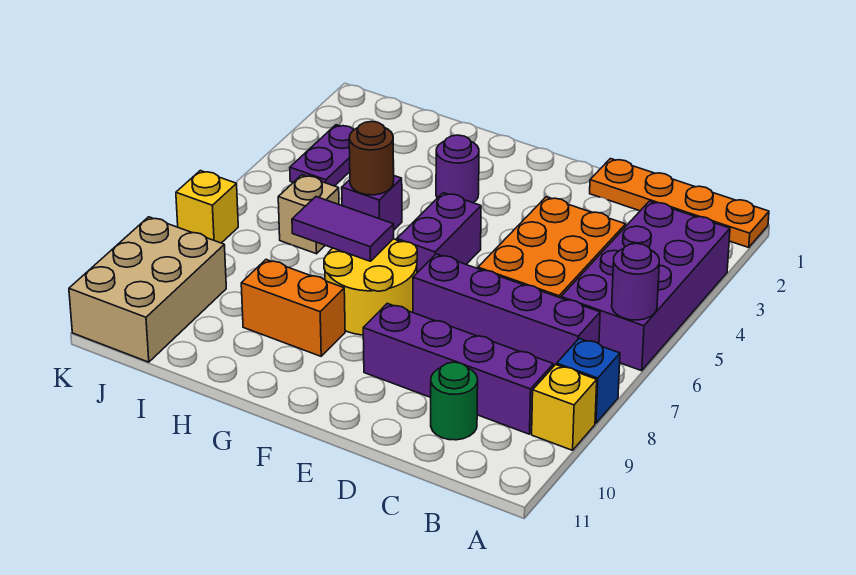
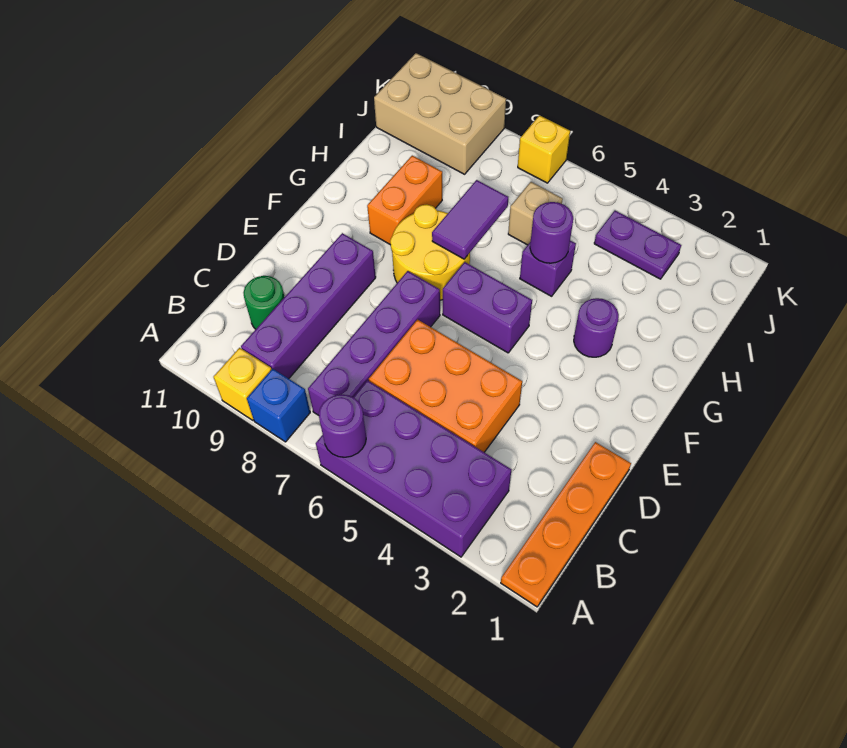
brown round brick H5 level 2 -> purple round brick H5 level 2

